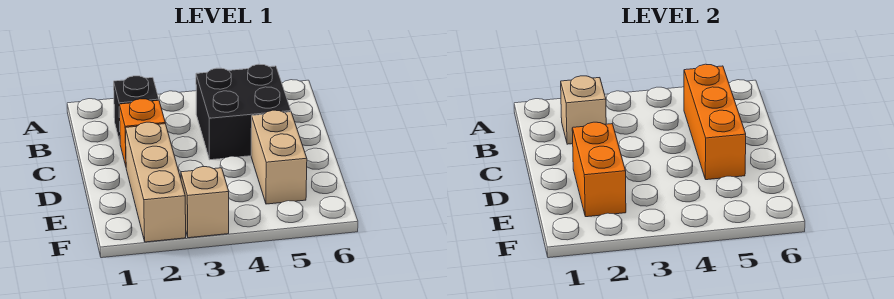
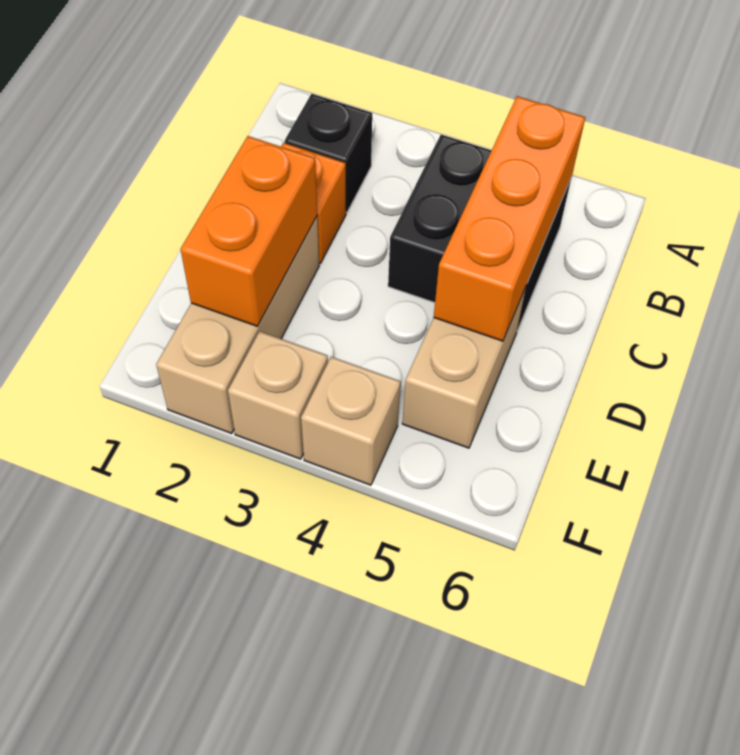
tan brick B2 level 2 -> tan brick F4 level 1

